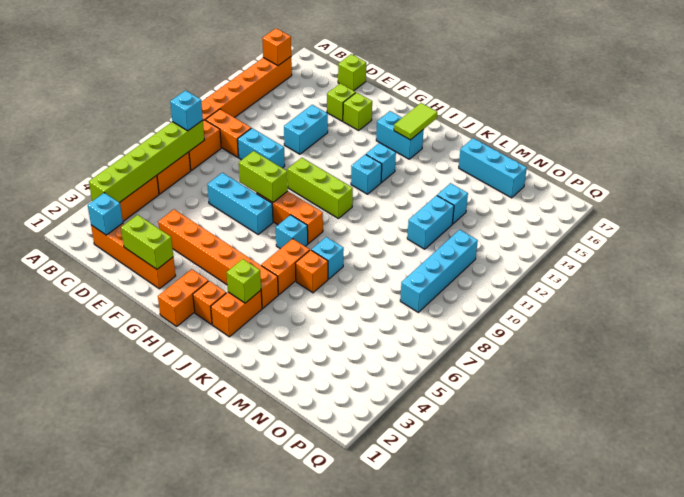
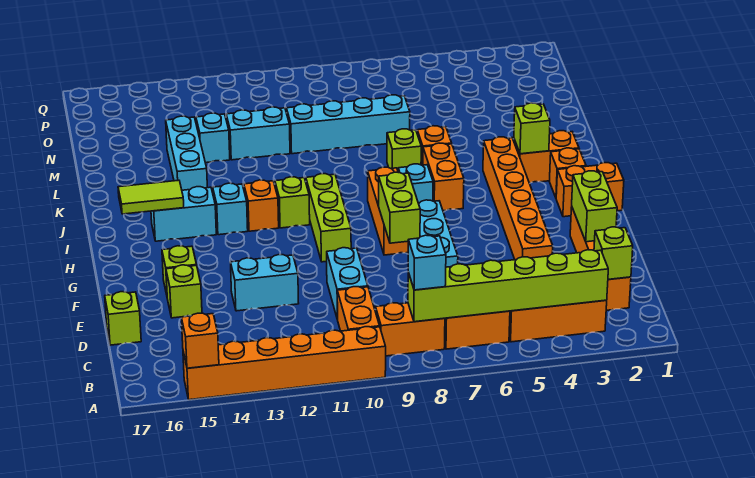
cyan brick C2 level 2 -> lime brick C2 level 2
cyan brick H15:I15 level 1 -> cyan brick I14:I15 level 1
none -> lime brick I11 level 1
cyan brick I12 level 1 -> orange brick I12 level 1
orange brick J5:J6 level 1 -> orange brick I6:J6 level 1
cyan brick K7 level 1 -> lime brick K7 level 1
cyan brick L16:N16 level 1 -> cyan brick K14:M14 level 1
cyan brick O8:O11 level 1 -> cyan brick M7:M10 level 1

